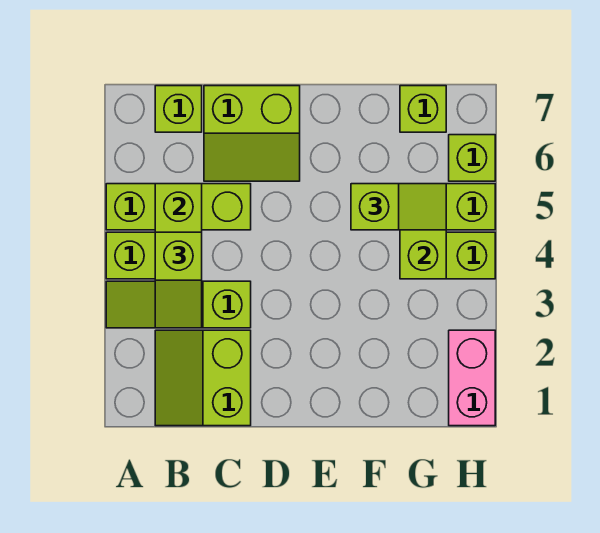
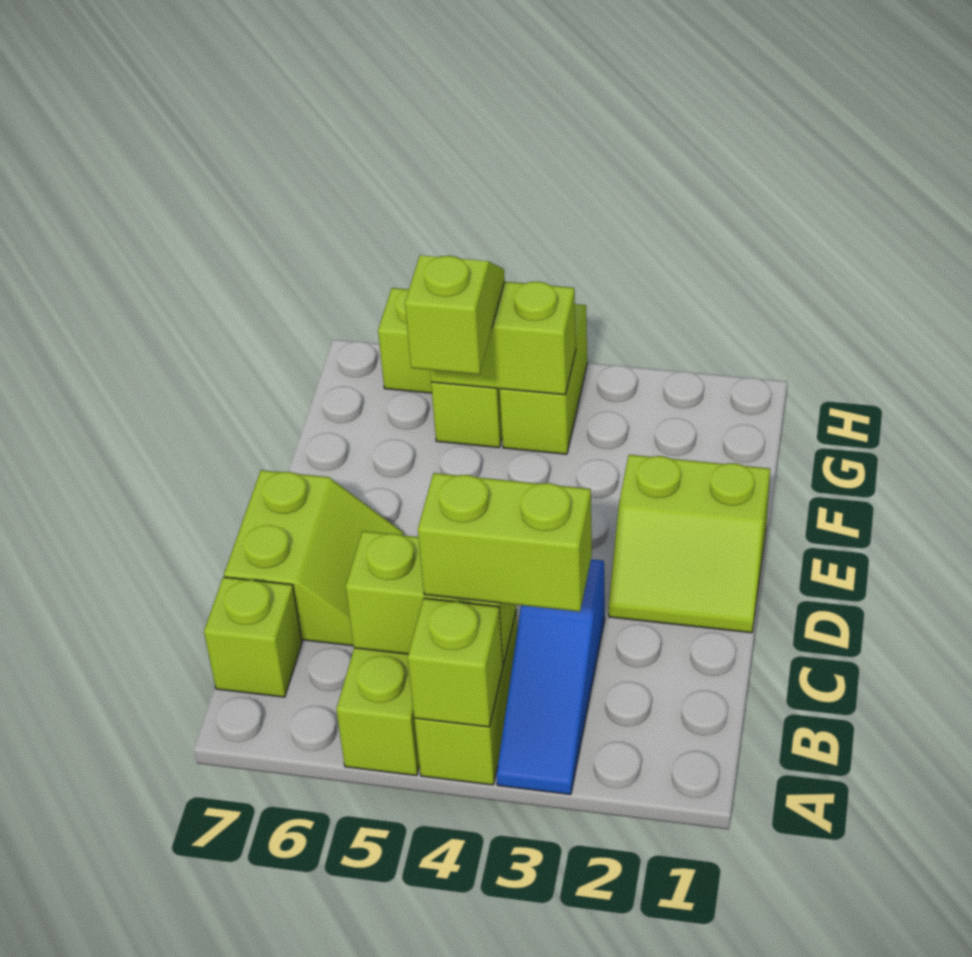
lime slope A3:C3 level 1 top C -> blue slope A3:C3 level 1 top C
lime slope B1:C2 level 1 top C -> lime slope D1:E2 level 1 top E
lime slope B3:B4 level 3 top 4 -> lime brick B3:B4 level 3
lime brick G7 level 1 -> lime brick A4 level 2
pink brick H1:H2 level 1 -> none

